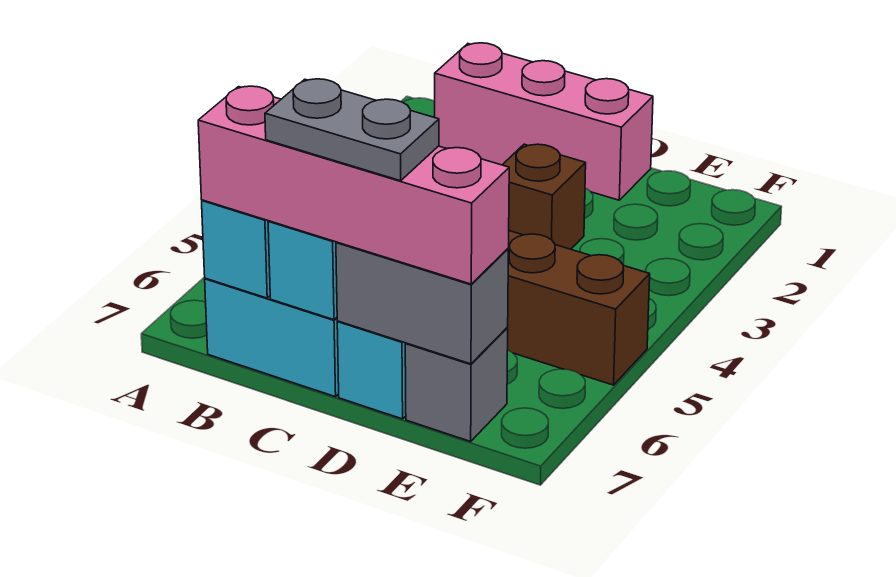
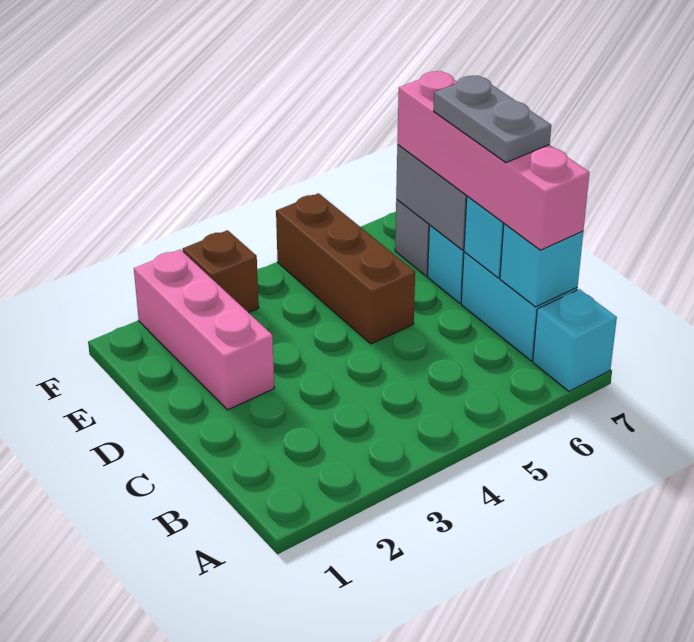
none -> cyan brick A7 level 1
pink brick B1:D1 level 1 -> pink brick D2:F2 level 1
brown brick D3 level 1 -> brown brick F3 level 1

